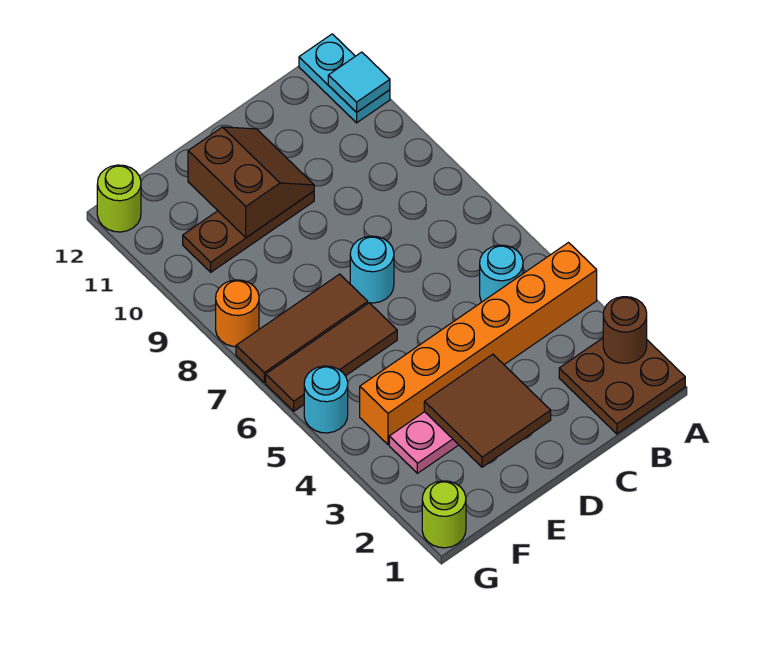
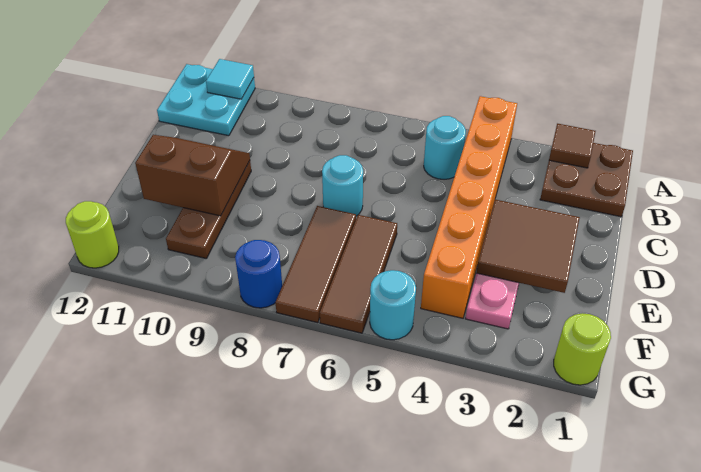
brown round brick A2 level 2 -> brown tile A2 level 2
cyan plate A11:A12 level 1 -> cyan plate A11:B12 level 1
orange round brick G8 level 1 -> blue round brick G8 level 1

